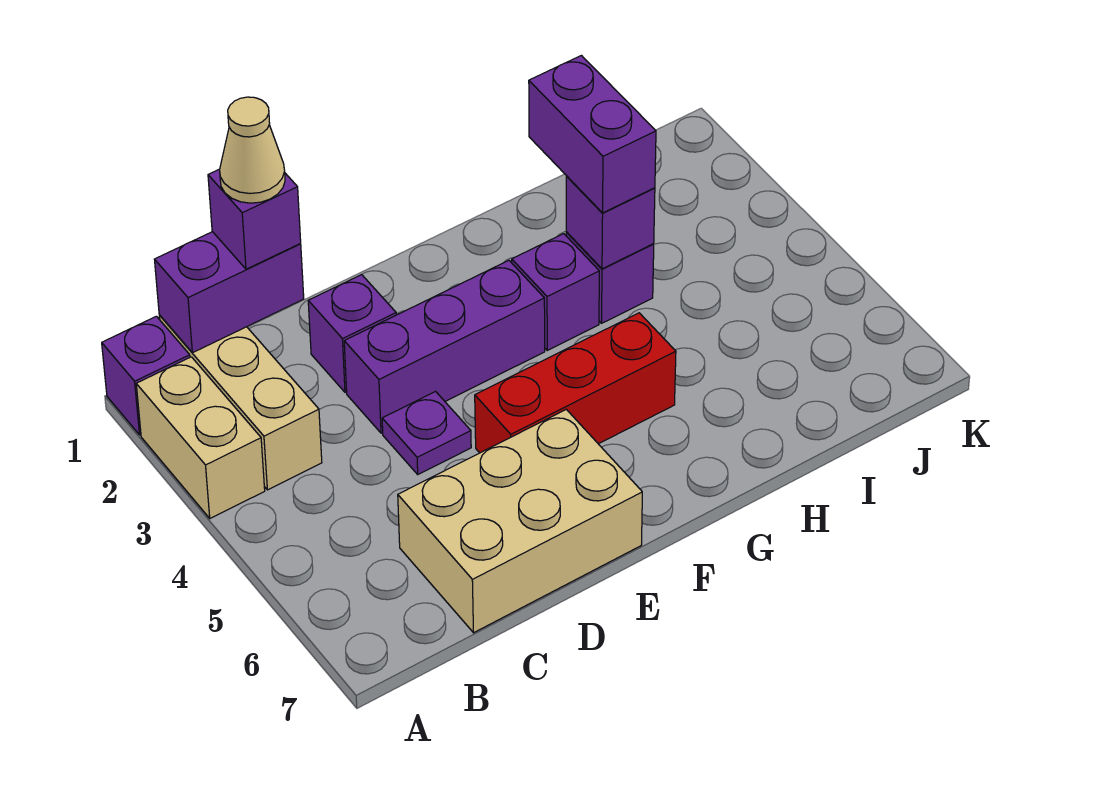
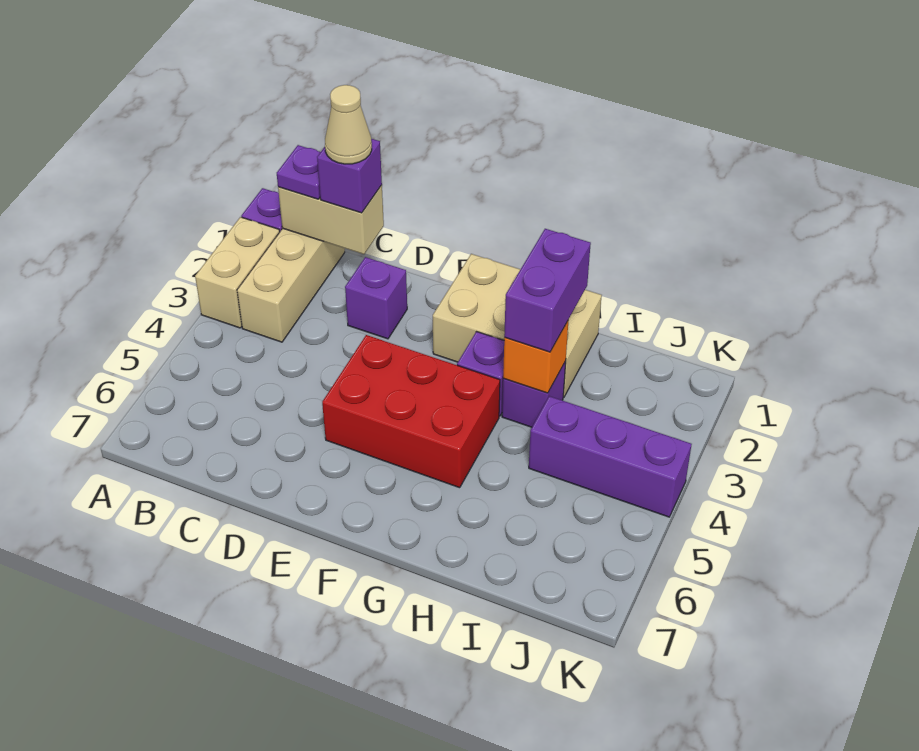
purple brick B1:C1 level 2 -> tan brick B1:C1 level 2
tan brick C6:E7 level 1 -> tan brick F1:H2 level 1
purple brick D3:F3 level 1 -> purple brick I4:K4 level 1
purple plate D4 level 1 -> purple plate B1 level 3
red brick E5:G5 level 1 -> red brick E4:G5 level 1
purple brick H3 level 2 -> orange brick H3 level 2

